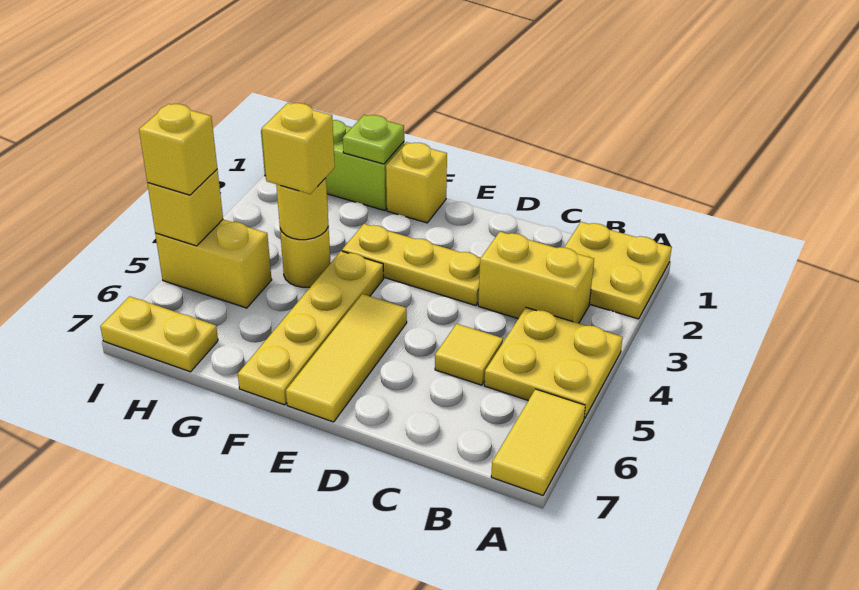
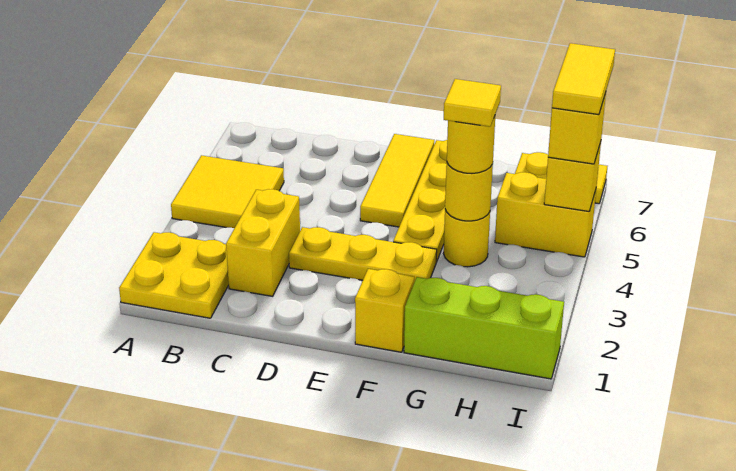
yellow plate A4:B5 level 1 -> yellow tile A4:B5 level 1
yellow tile A6:A7 level 1 -> yellow tile I5:I6 level 4
yellow brick B3:C3 level 1 -> yellow brick C2:C3 level 1
yellow tile C5 level 1 -> yellow tile G4 level 4
lime plate G1 level 2 -> none
yellow brick G4 level 3 -> yellow round brick G4 level 3

